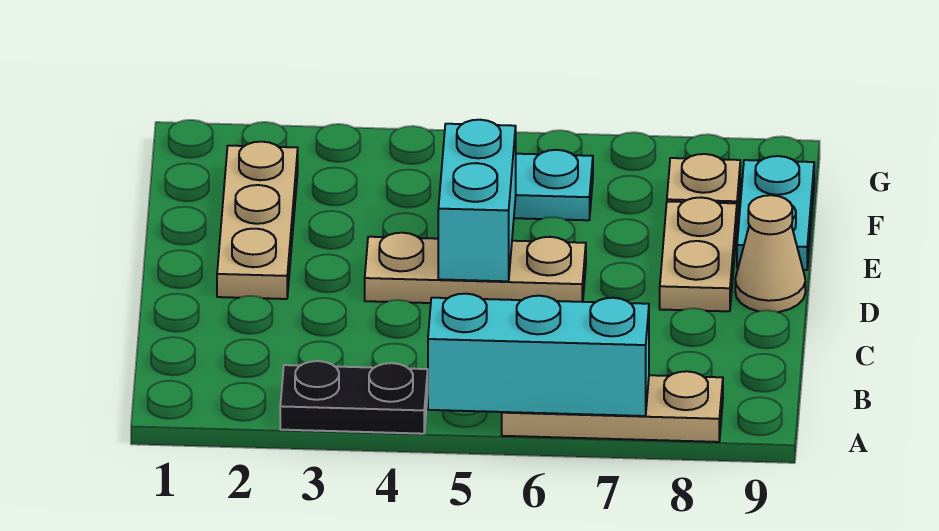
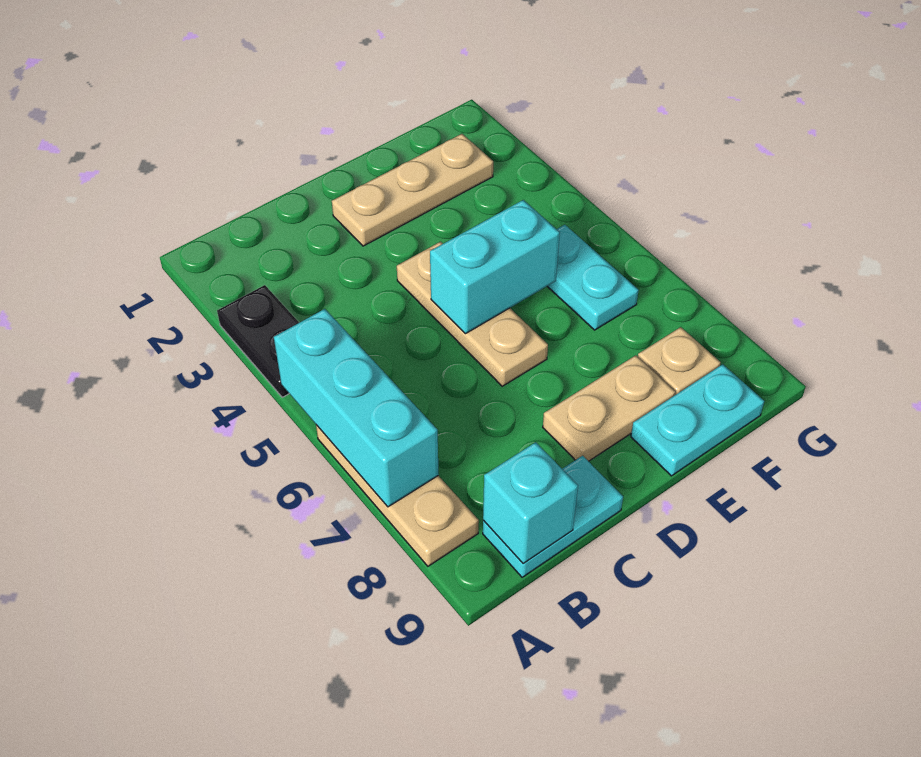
none -> cyan plate B9:C9 level 1
none -> cyan brick B9 level 2
tan cone D9 level 1 -> none

